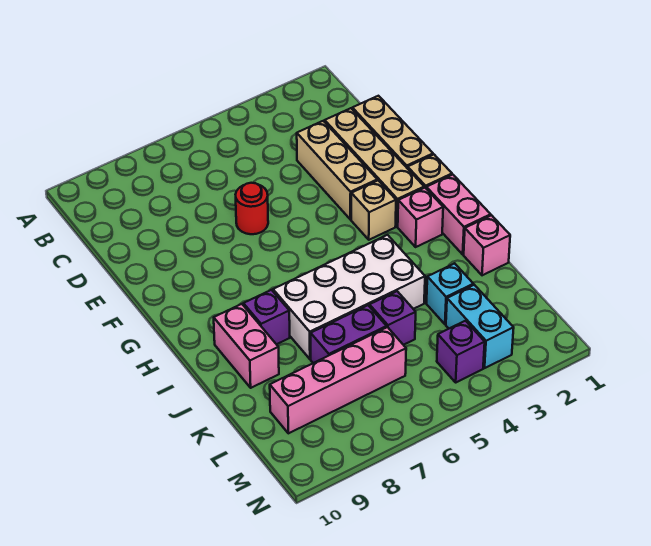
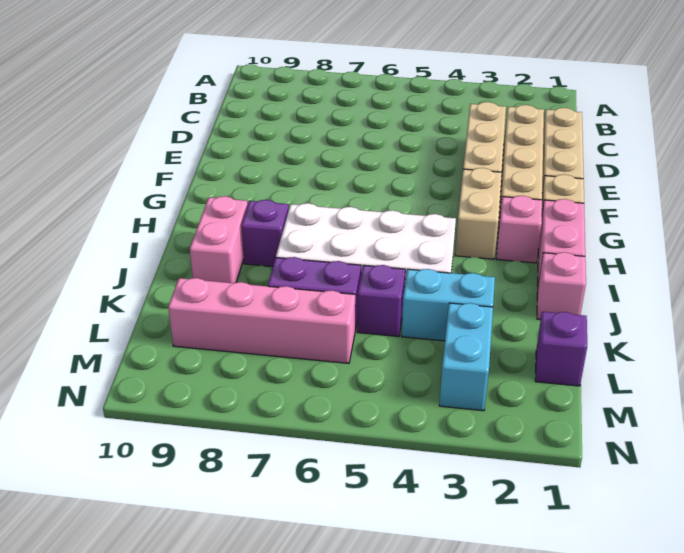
red round brick E6 level 1 -> none
tan brick G3 level 1 -> tan brick G3:H3 level 1
cyan brick K3 level 1 -> cyan brick K3:K4 level 1
purple brick M4 level 1 -> purple brick L1 level 1

